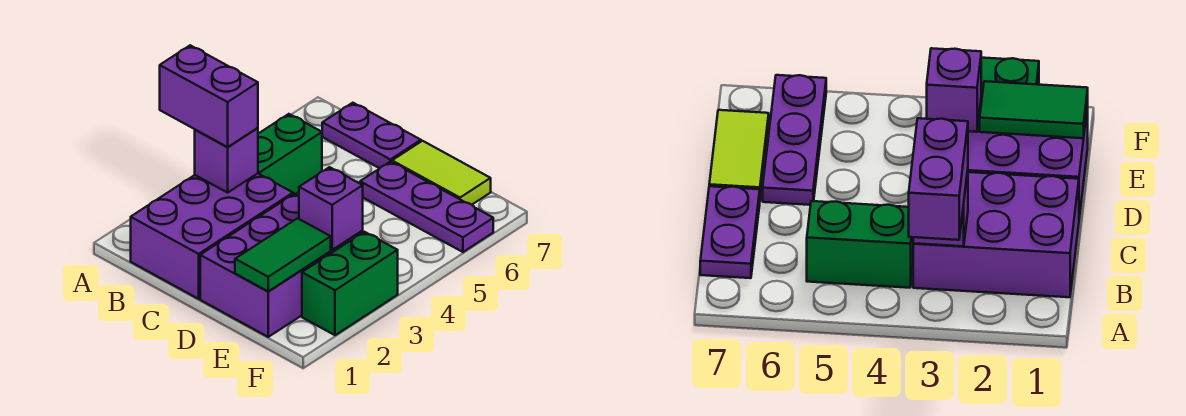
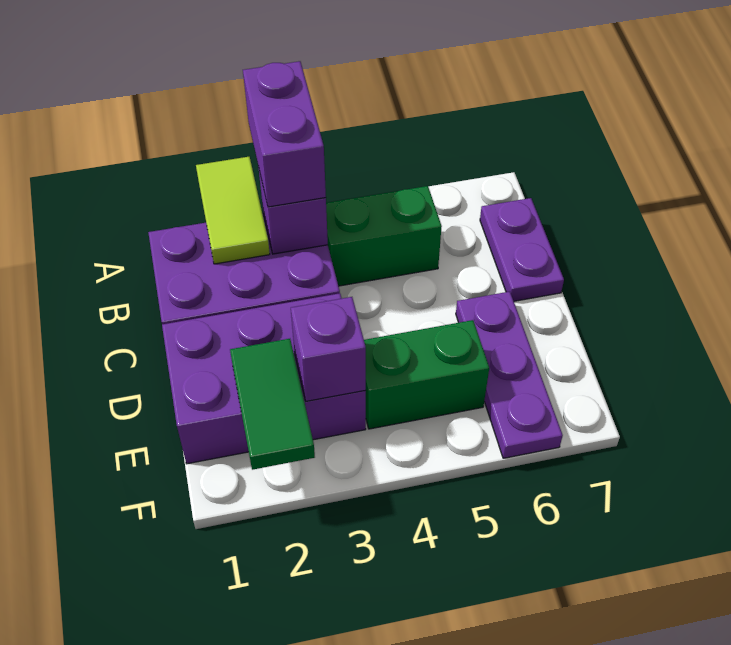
lime tile D7:E7 level 1 -> lime tile A2:B2 level 2
green tile E1:E2 level 2 -> green tile E2:F2 level 2
green brick F2:F3 level 1 -> green brick E4:E5 level 1

